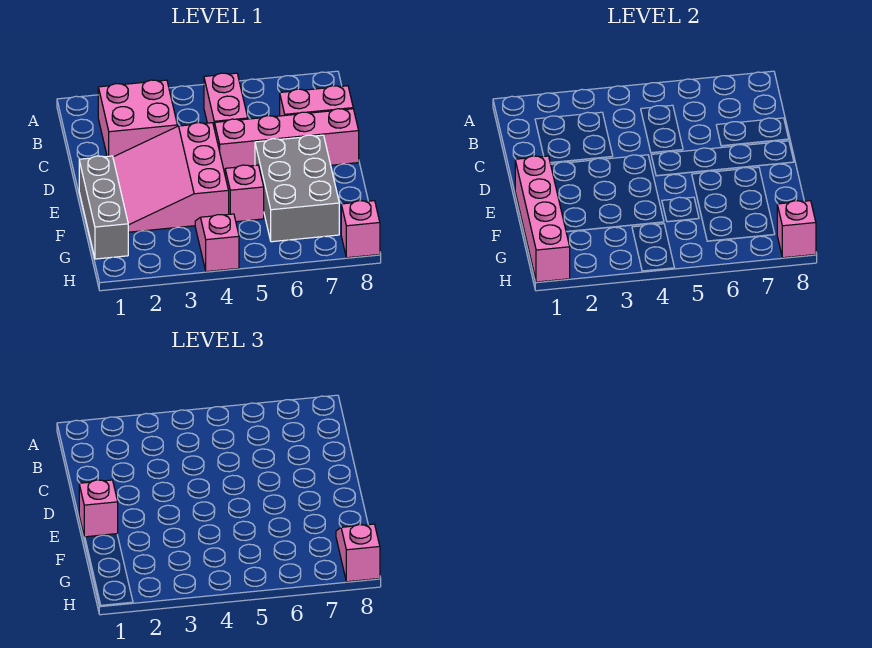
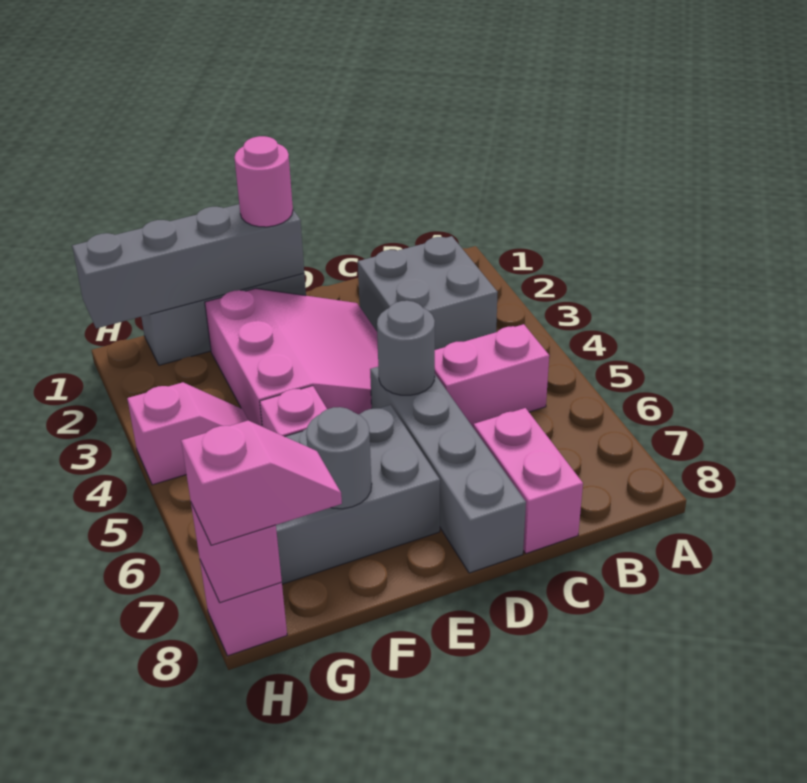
pink brick B2:C3 level 1 -> grey brick B2:C3 level 1
pink slope D2:F4 level 1 top 4 -> pink slope D2:F4 level 1 top F
pink brick D5:D8 level 1 -> grey brick D5:D8 level 1
none -> grey round brick D5 level 2
pink brick E1:H1 level 2 -> grey brick E1:H1 level 2
pink brick E1 level 3 -> pink round brick E1 level 3
none -> grey round brick F7 level 2

